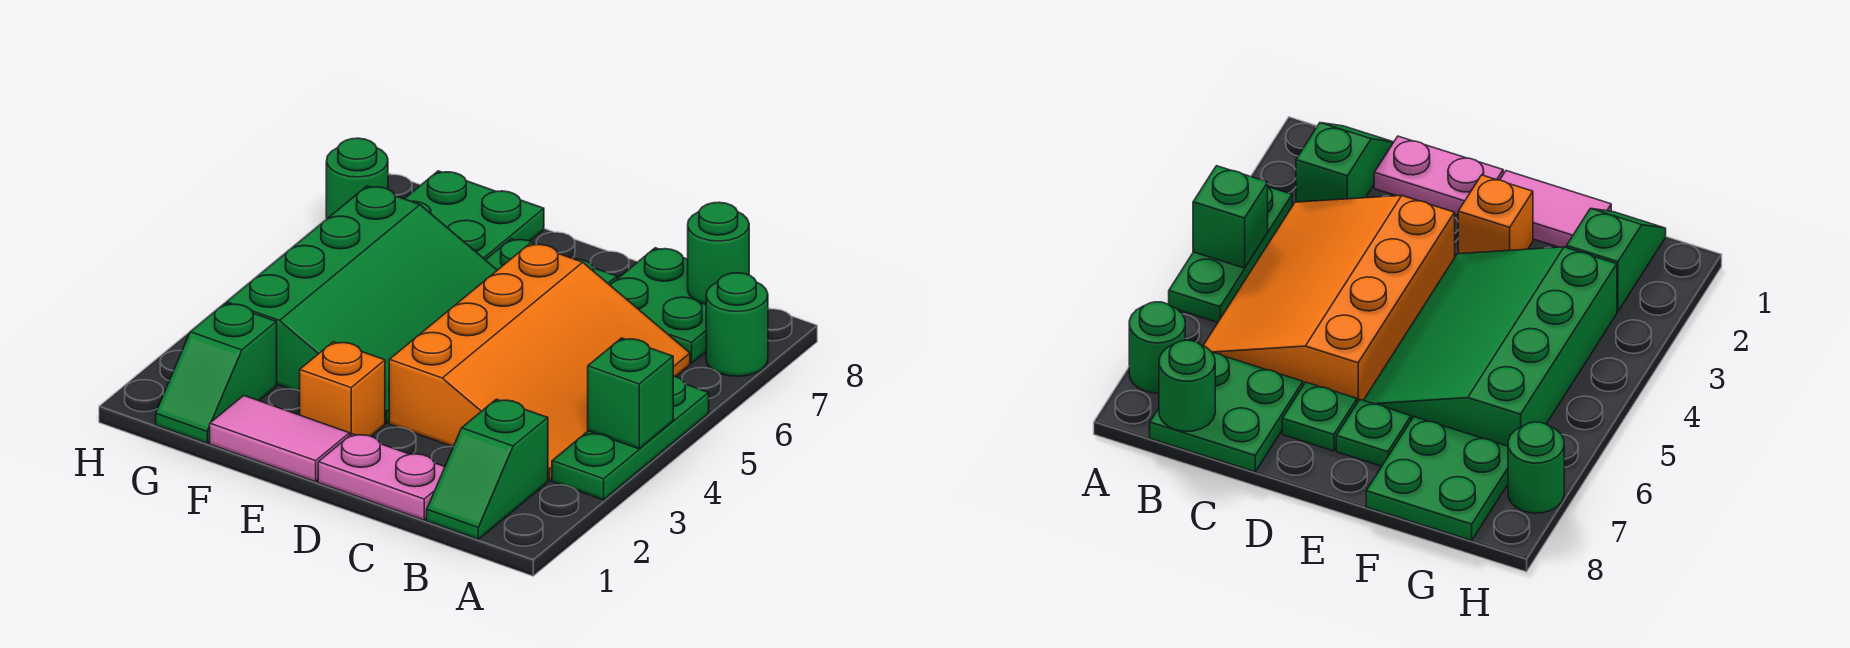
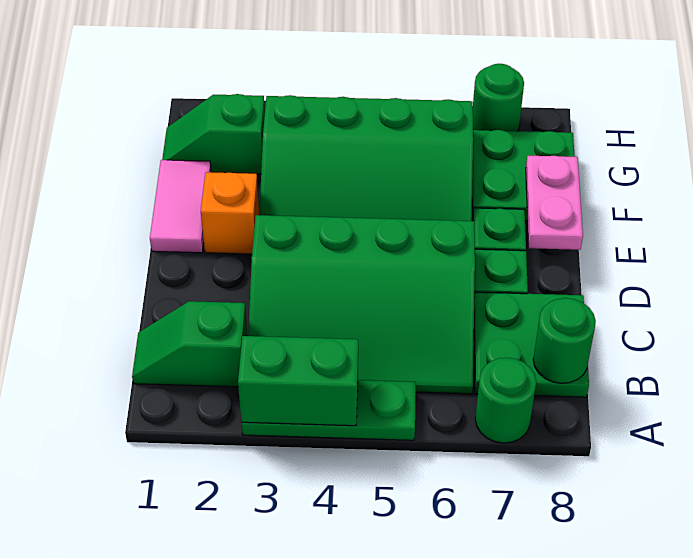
green brick A4 level 2 -> green brick A3:A4 level 2
orange slope B3:D6 level 1 top D -> green slope B3:D6 level 1 top D
pink plate C1:D1 level 1 -> pink plate E8:F8 level 2

